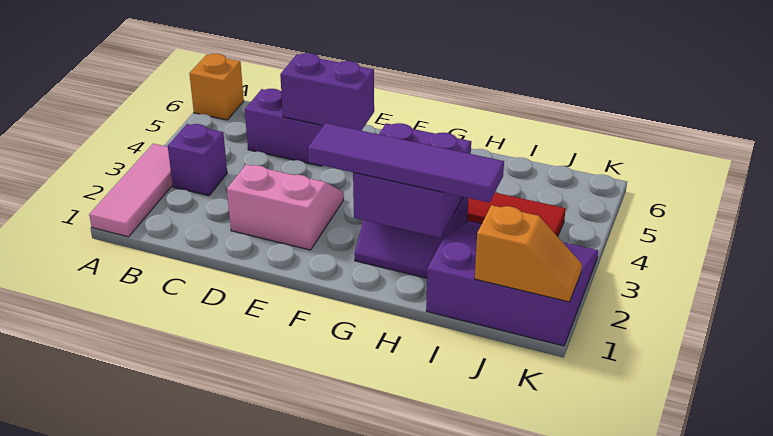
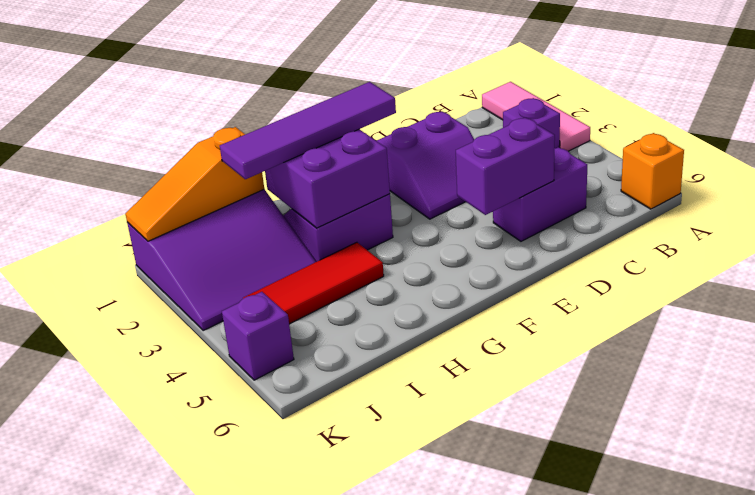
pink slope D2:E3 level 1 top 2 -> purple slope D2:E3 level 1 top 2
orange slope J1:K1 level 2 top J -> orange slope I1:K1 level 2 top I
none -> purple brick K5 level 1

